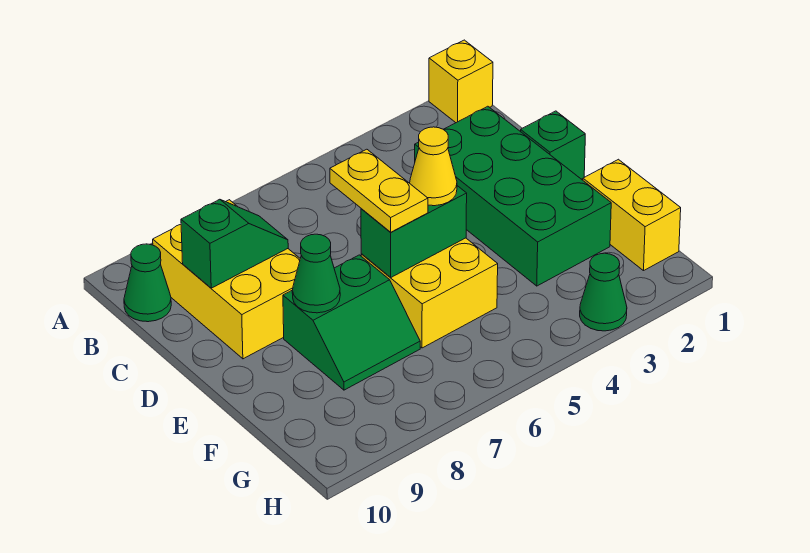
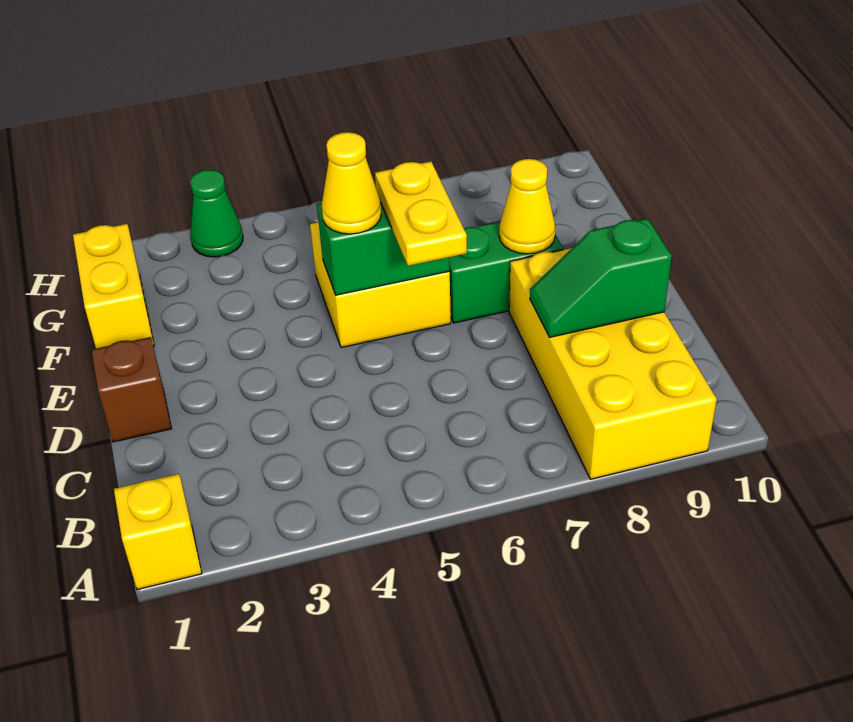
yellow brick B8:D9 level 1 -> yellow brick A8:D9 level 1
green cone B10 level 1 -> none
green brick C2:F3 level 1 -> none
green brick D1 level 1 -> brown brick D1 level 1
green cone E8 level 2 -> yellow cone E8 level 2

